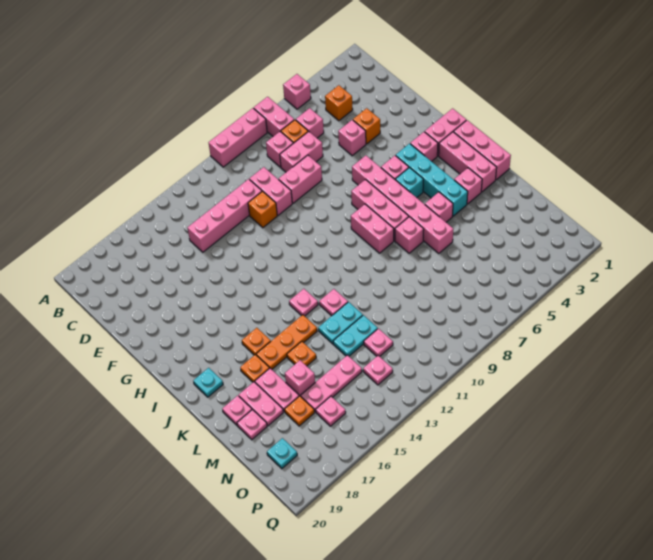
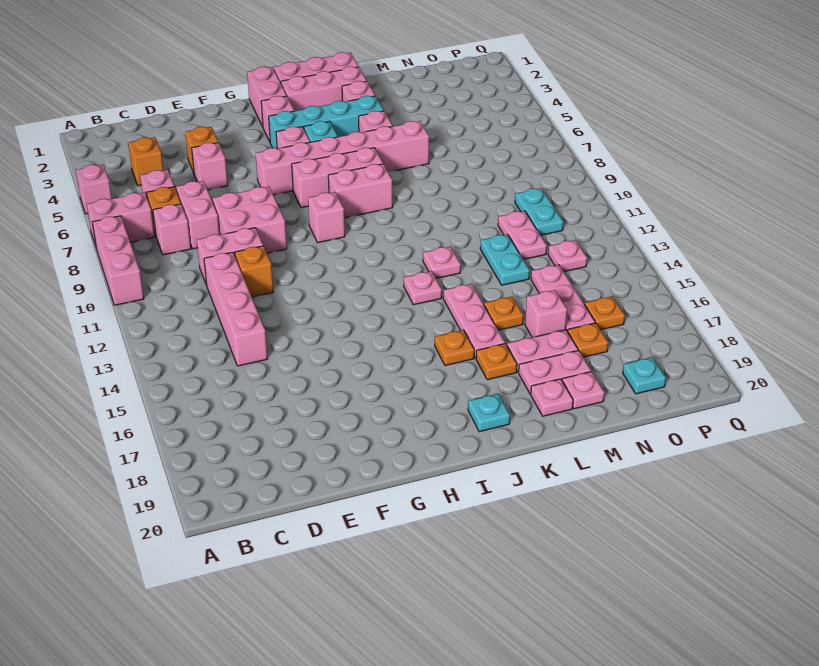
pink brick E8:E9 level 1 -> pink brick E8:F9 level 1
pink brick K7 level 1 -> pink brick H9 level 1
orange plate K14:K16 level 1 -> pink plate K14:K16 level 1
cyan plate L12:L13 level 1 -> cyan plate O10:O11 level 1
pink plate N12 level 1 -> pink plate N11:N12 level 1
pink plate O16 level 1 -> orange plate O16 level 1

